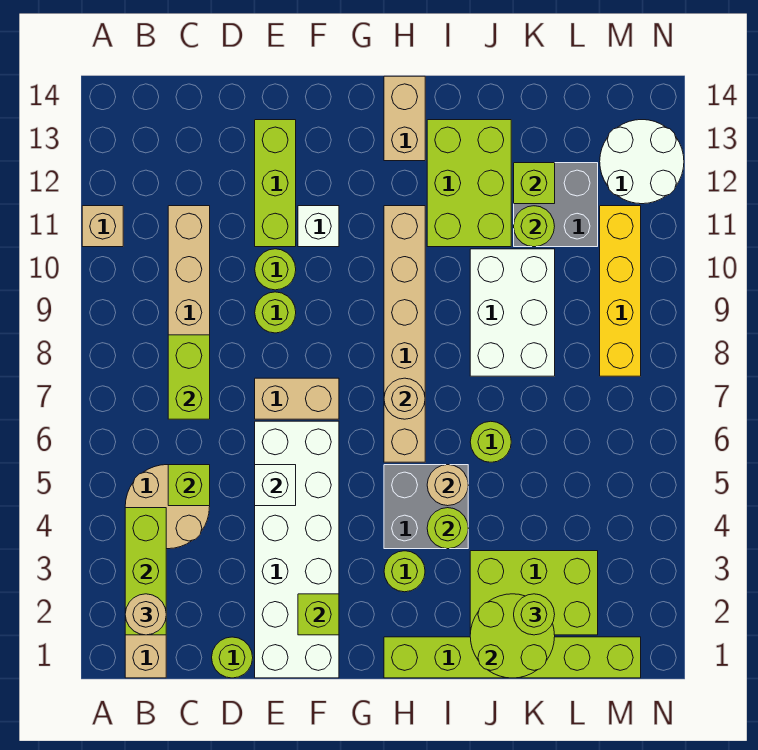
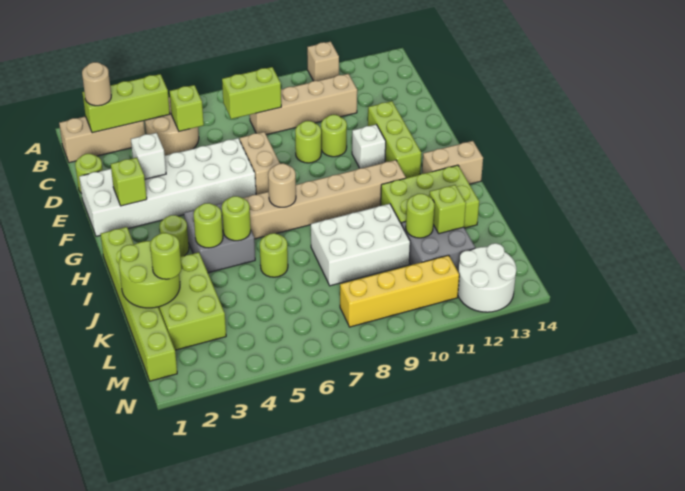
white brick E5 level 2 -> white brick E3 level 2
lime brick E11:E13 level 1 -> lime brick E12:G12 level 1
tan round brick I5 level 2 -> lime round brick I5 level 2

